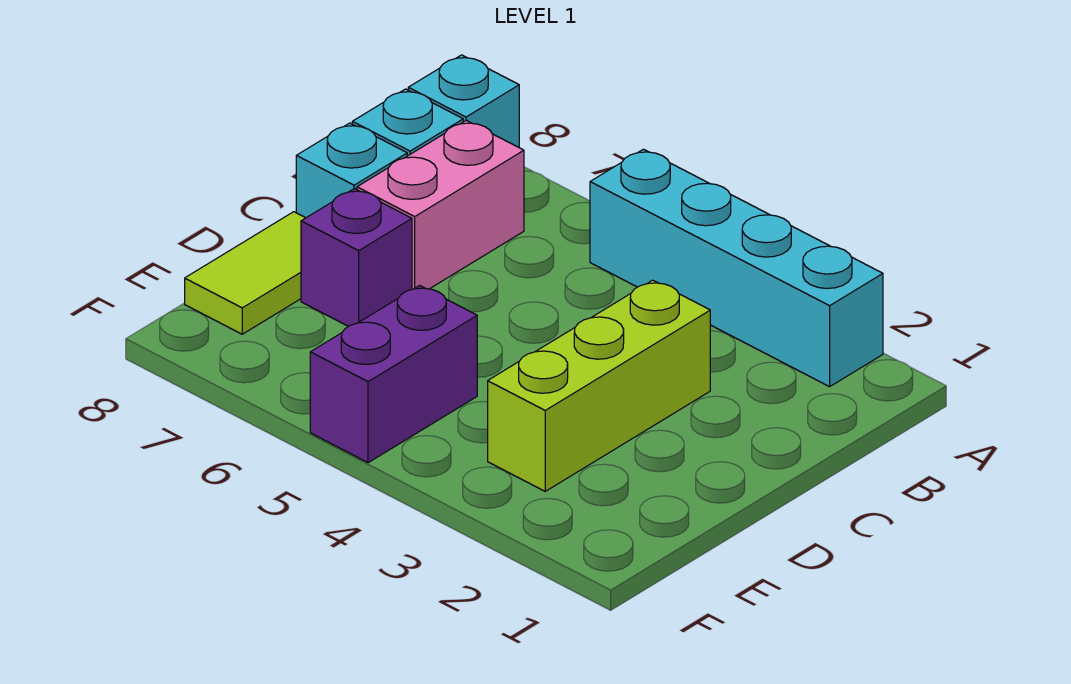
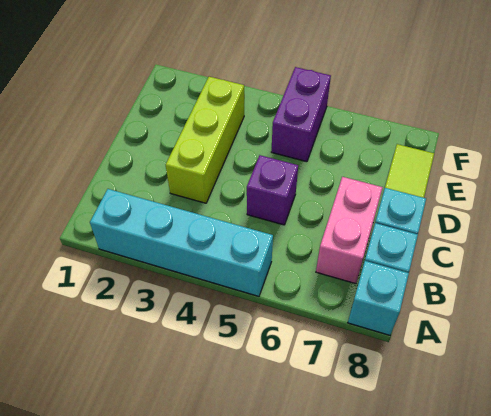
purple brick D7 level 1 -> purple brick C5 level 1

